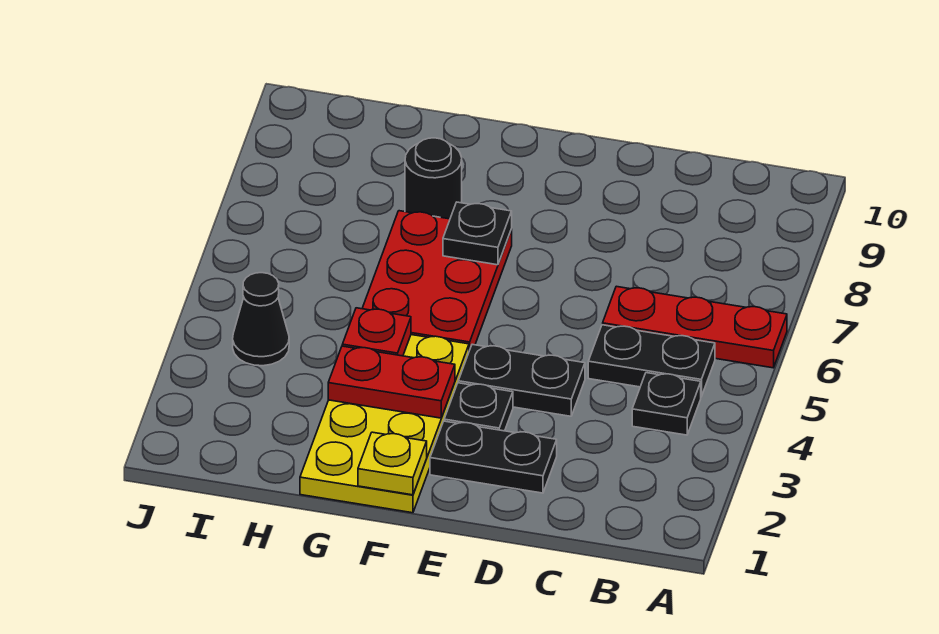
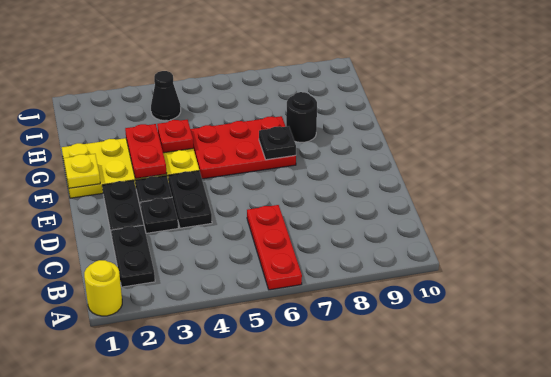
none -> yellow round brick A1 level 1
black plate B4 level 1 -> black plate D3 level 1
black plate B5:C5 level 1 -> black plate B2:C2 level 1

